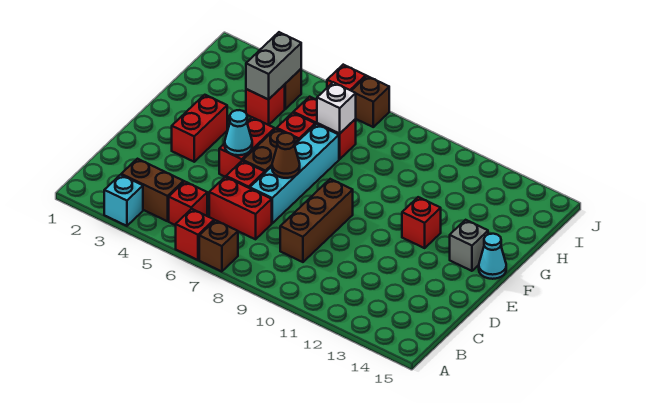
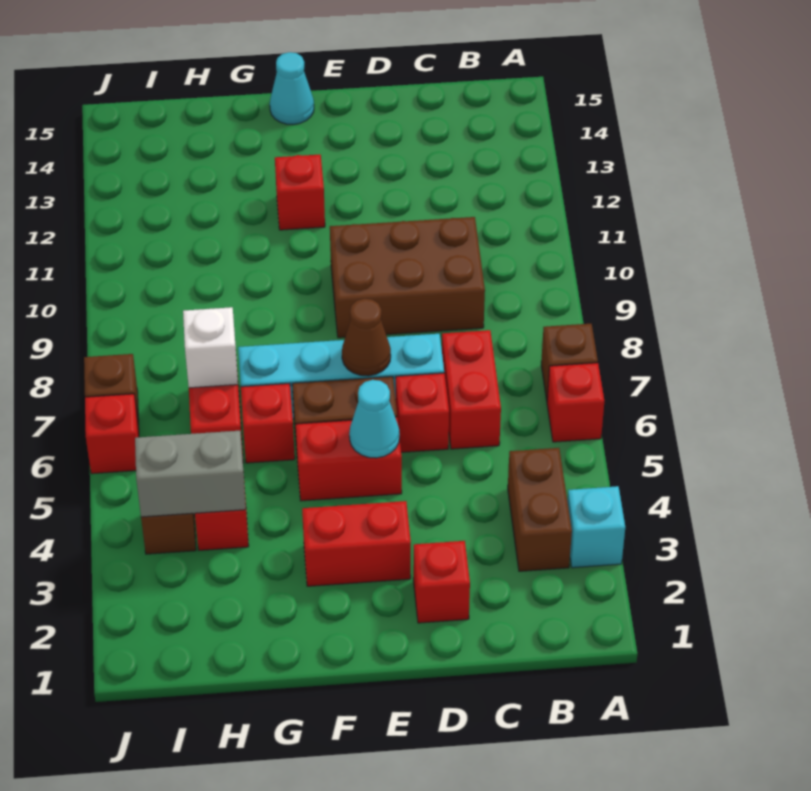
red brick B5 level 1 -> red brick D2 level 1
brown brick C9:E9 level 1 -> brown brick C9:E10 level 1
grey brick F14 level 1 -> none

